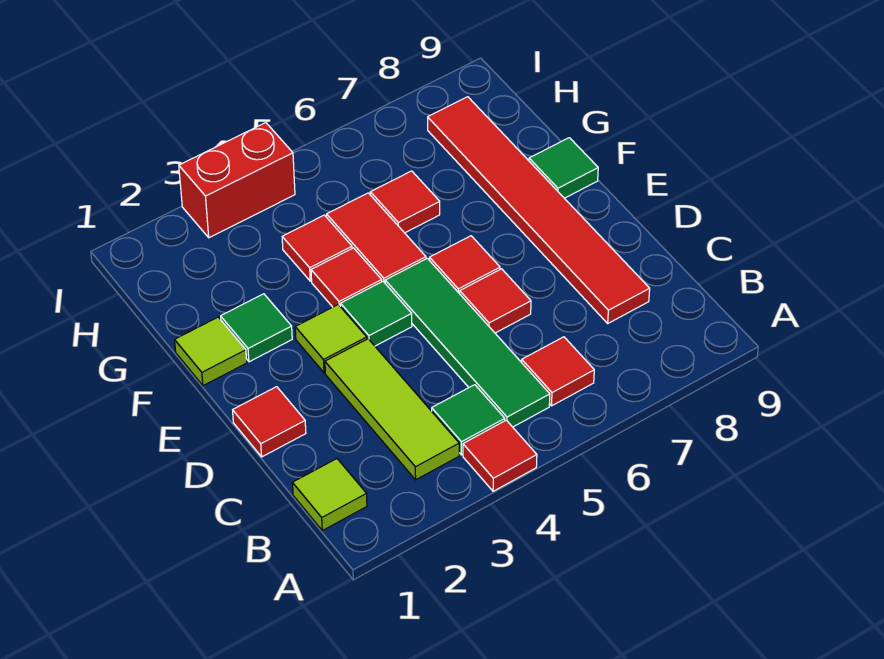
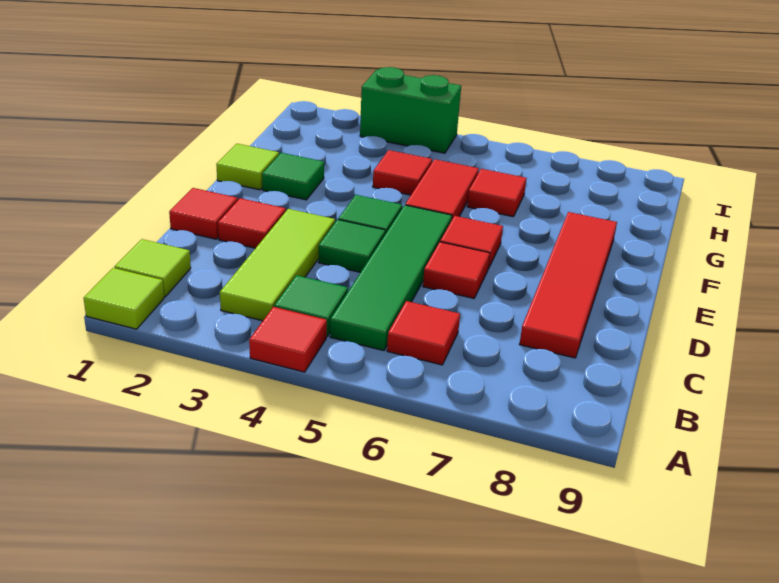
red tile C8:H8 level 1 -> red tile C8:F8 level 1
lime tile E3 level 1 -> lime tile A1 level 1
red tile F4 level 1 -> red tile D2 level 1
green tile F9 level 1 -> green tile D4 level 1
red brick I3:I4 level 1 -> green brick I3:I4 level 1

